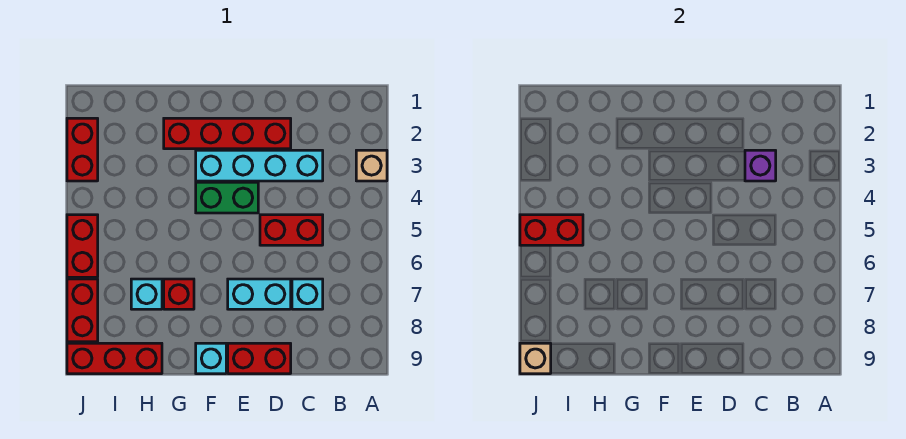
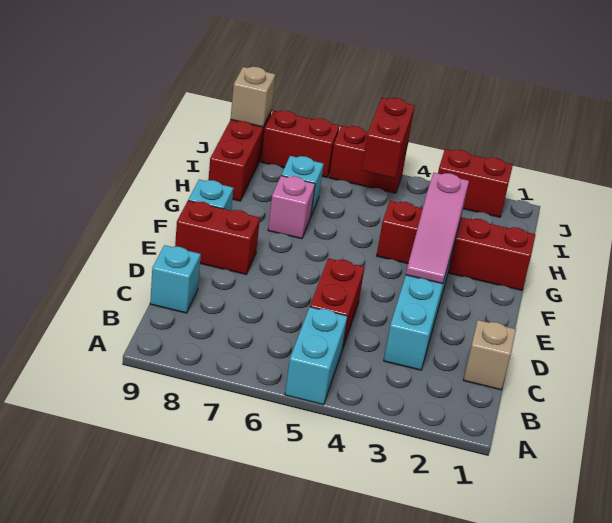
tan brick A3 level 1 -> tan brick C1 level 1
purple brick C3 level 2 -> none
cyan brick C7 level 1 -> cyan brick C9 level 1
red brick D2:G2 level 1 -> red brick G1:G4 level 1
cyan brick D7:E7 level 1 -> cyan brick A5:B5 level 1
red brick D9:E9 level 1 -> red brick E8:E9 level 1
none -> pink slope E3:G3 level 2 top G
green brick E4:F4 level 1 -> none
red brick G7 level 1 -> pink brick G7 level 1

